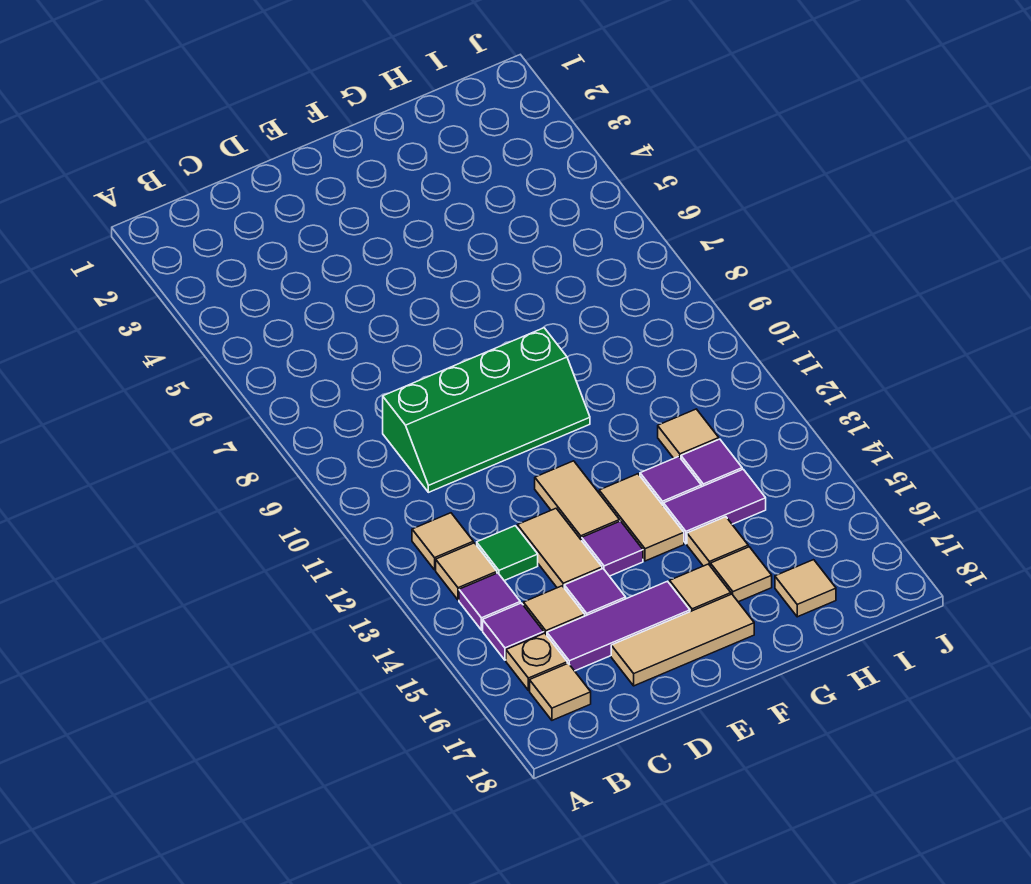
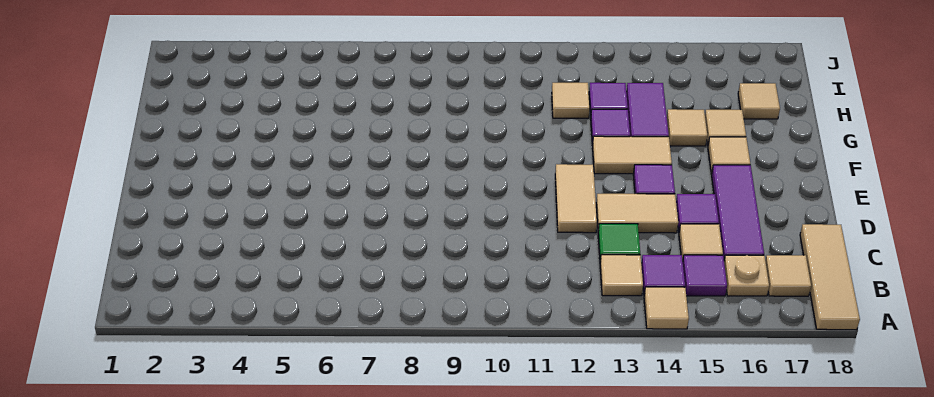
tan tile B12 level 1 -> tan tile A14 level 1
green slope C9:F10 level 1 top 9 -> none
tan tile D17:F17 level 1 -> tan tile A18:C18 level 1
tan tile E12:E13 level 1 -> tan tile D12:E12 level 1

